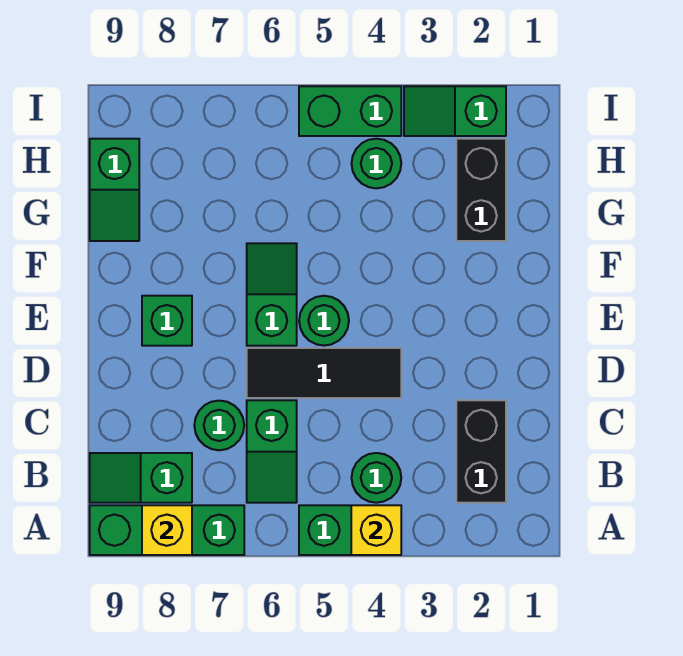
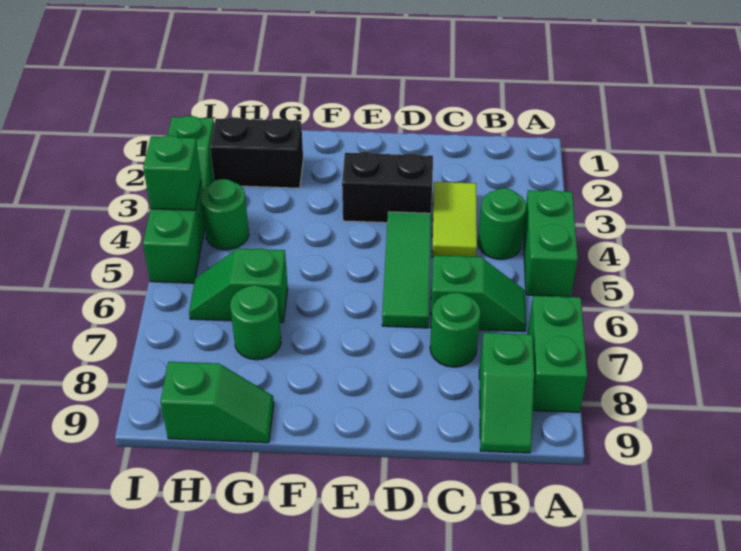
yellow brick A4 level 2 -> none
green brick A7:A9 level 1 -> green brick A7:A8 level 1
yellow brick A8 level 2 -> none
black brick B2:C2 level 1 -> black brick D3:E3 level 1
none -> lime tile C3:C4 level 1
black tile D4:D6 level 1 -> green tile D4:D6 level 1
green round brick E5 level 1 -> green round brick G7 level 1
green slope E6:F6 level 1 top E -> green slope G6:H6 level 1 top G
green brick E8 level 1 -> green brick I4 level 2

